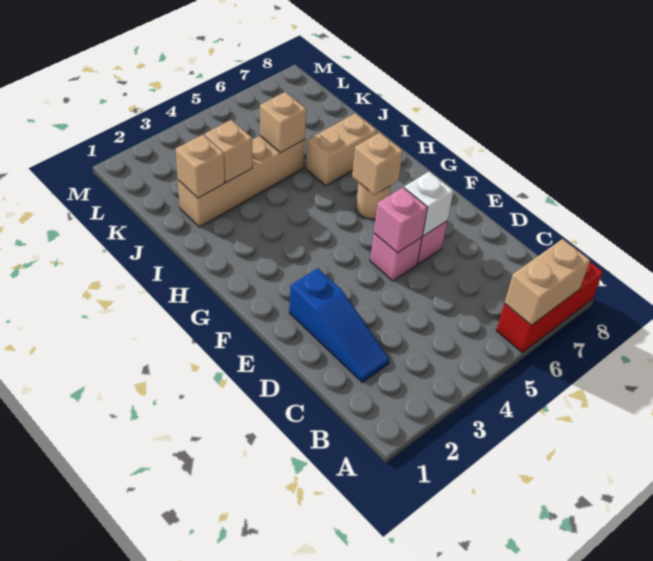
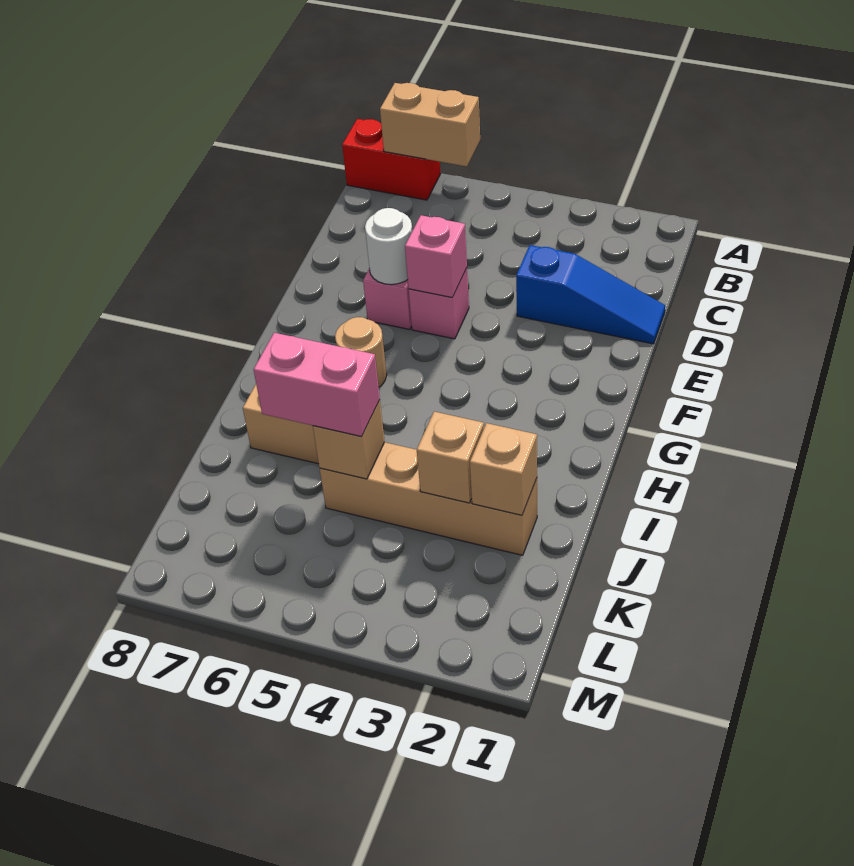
red brick A6:A8 level 1 -> red brick A7:A8 level 1
blue slope C2:E2 level 1 top E -> blue slope D1:D3 level 1 top 3
white brick E6 level 2 -> white round brick E6 level 2
tan brick G6 level 2 -> none
none -> pink brick J5:J6 level 3

